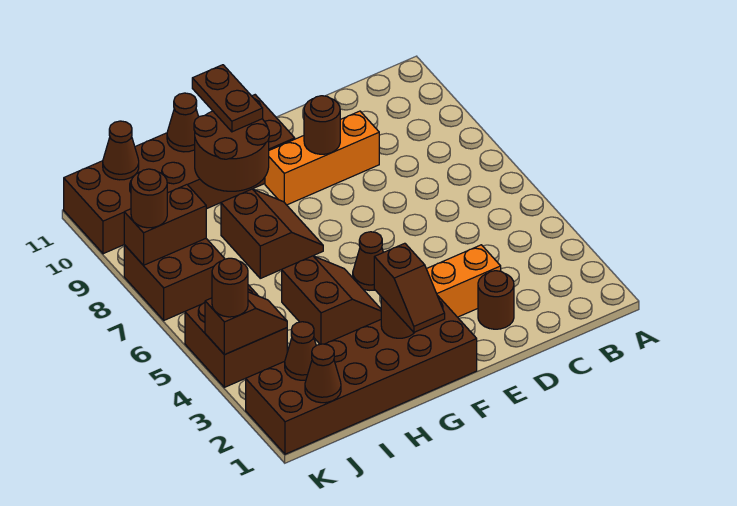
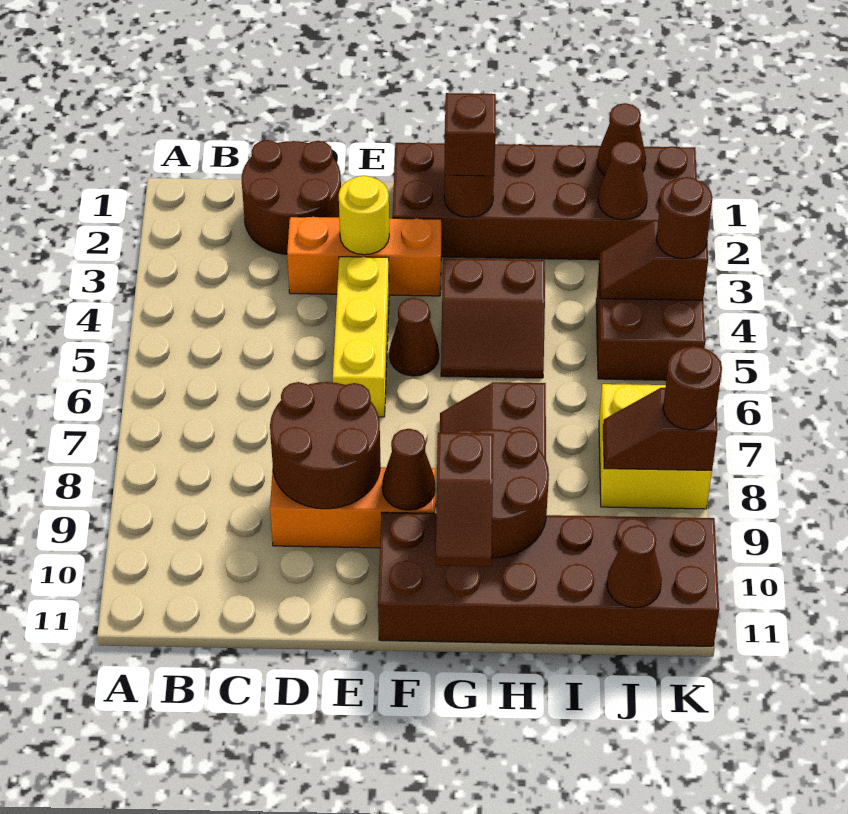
brown round brick D2 level 1 -> brown round brick C1:D2 level 1
none -> yellow round brick E3 level 2
none -> yellow brick E4:E6 level 1
brown round brick E9 level 2 -> brown round brick D8:E9 level 2
brown slope G4:H5 level 1 top H -> brown slope G4:H5 level 1 top 4
brown plate G10:G11 level 3 -> brown slope G10:G11 level 3 top 10
brown cone H11 level 2 -> brown cone F9 level 2
brown brick J7:K8 level 1 -> yellow brick J7:K8 level 1
brown brick J8:K8 level 2 -> brown slope J8:K8 level 2 top K

